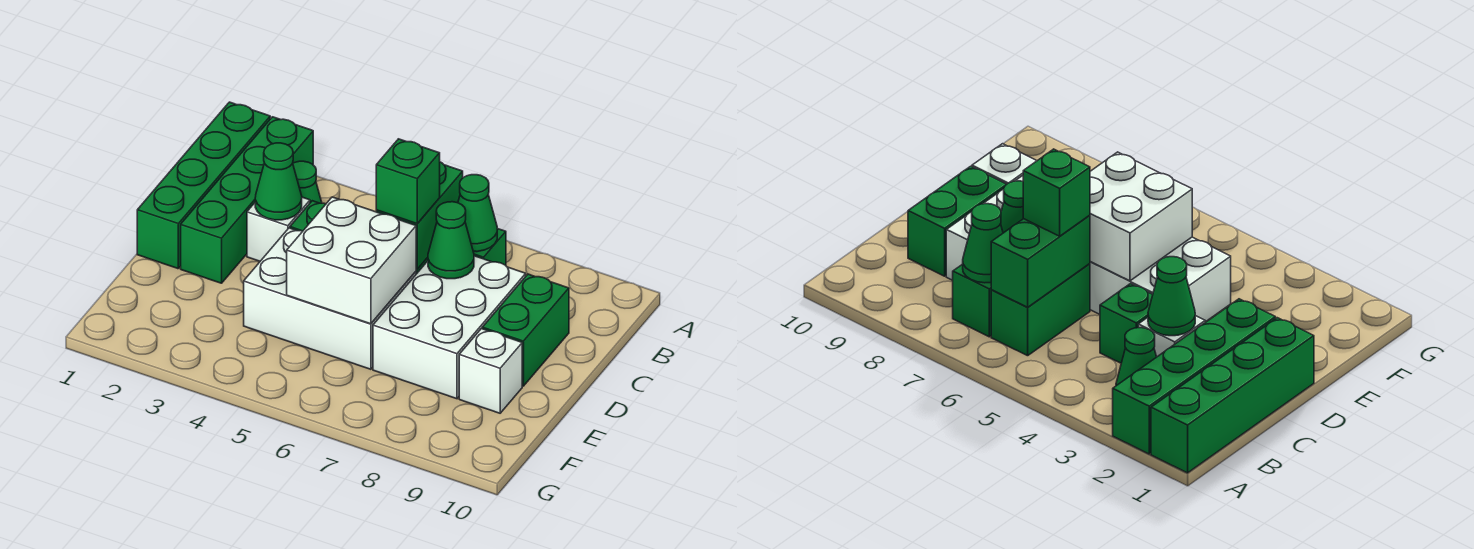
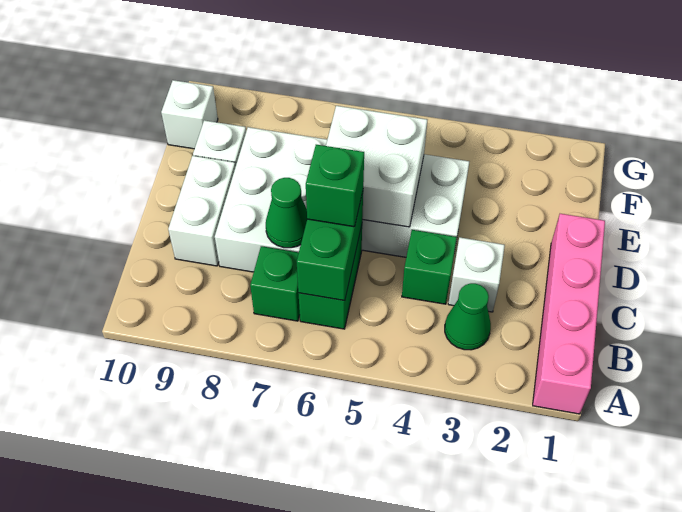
green brick A1:D1 level 1 -> pink brick A1:D1 level 1
green brick A2:D2 level 1 -> none
green cone B7 level 2 -> none
green cone C3 level 2 -> none
green brick C9:D9 level 1 -> white brick C9:D9 level 1
none -> white brick F10 level 1

